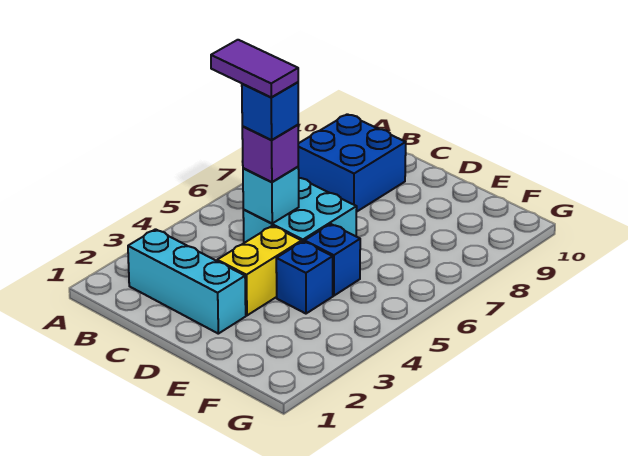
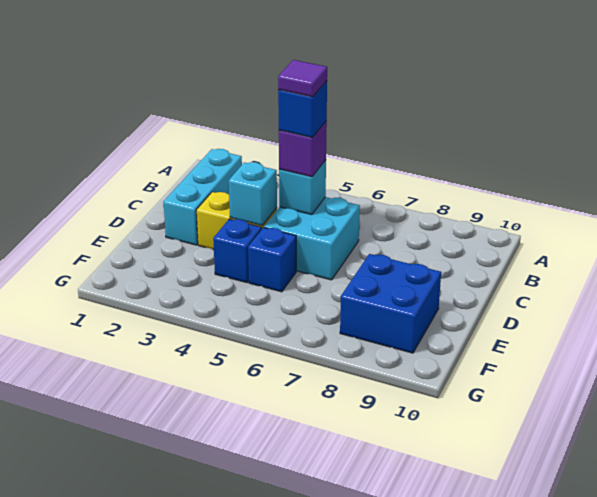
purple tile B5:C5 level 5 -> purple tile C5 level 5
blue brick B8:C9 level 1 -> blue brick E8:F9 level 1
none -> cyan brick D4 level 2

